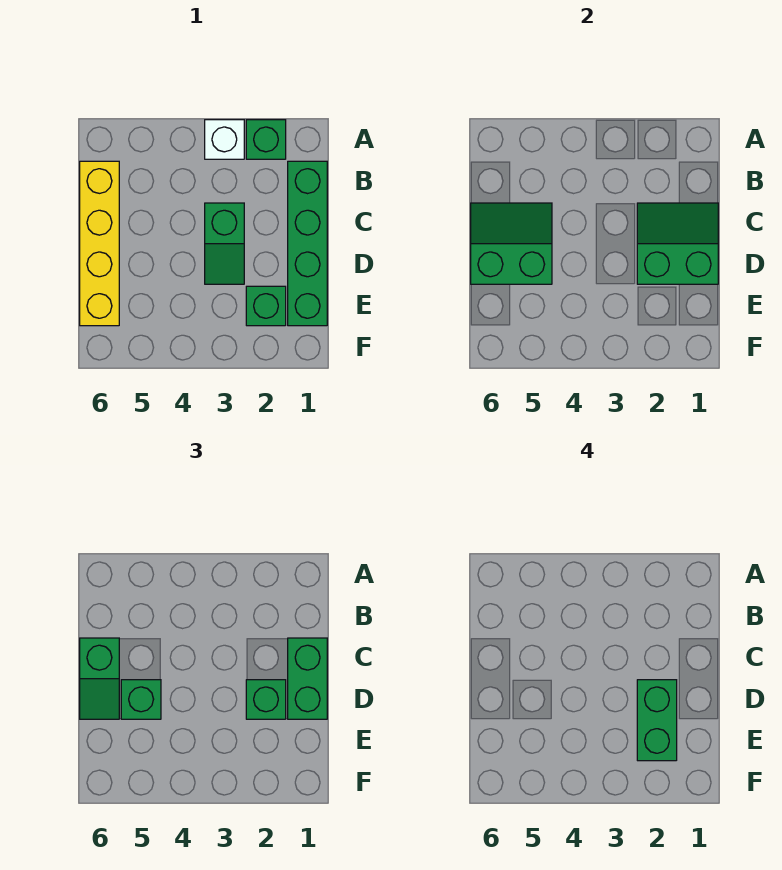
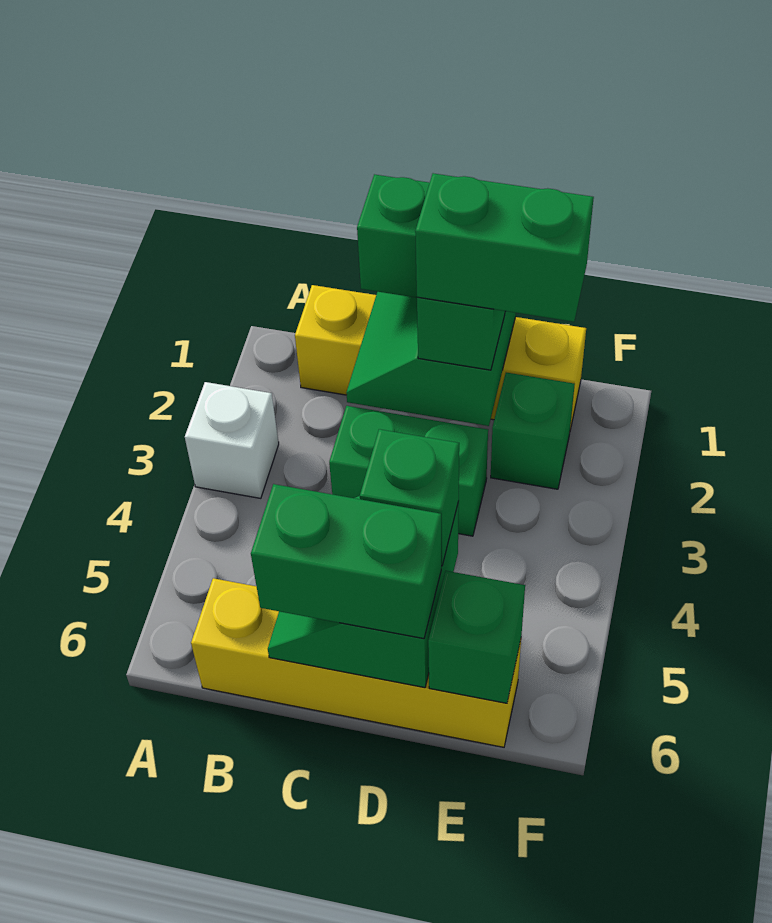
green brick A2 level 1 -> green brick E6 level 2
green brick B1:E1 level 1 -> yellow brick B1:E1 level 1
green slope C3:D3 level 1 top C -> green brick C3:D3 level 1
green slope C6:D6 level 3 top C -> green brick C6:D6 level 3

